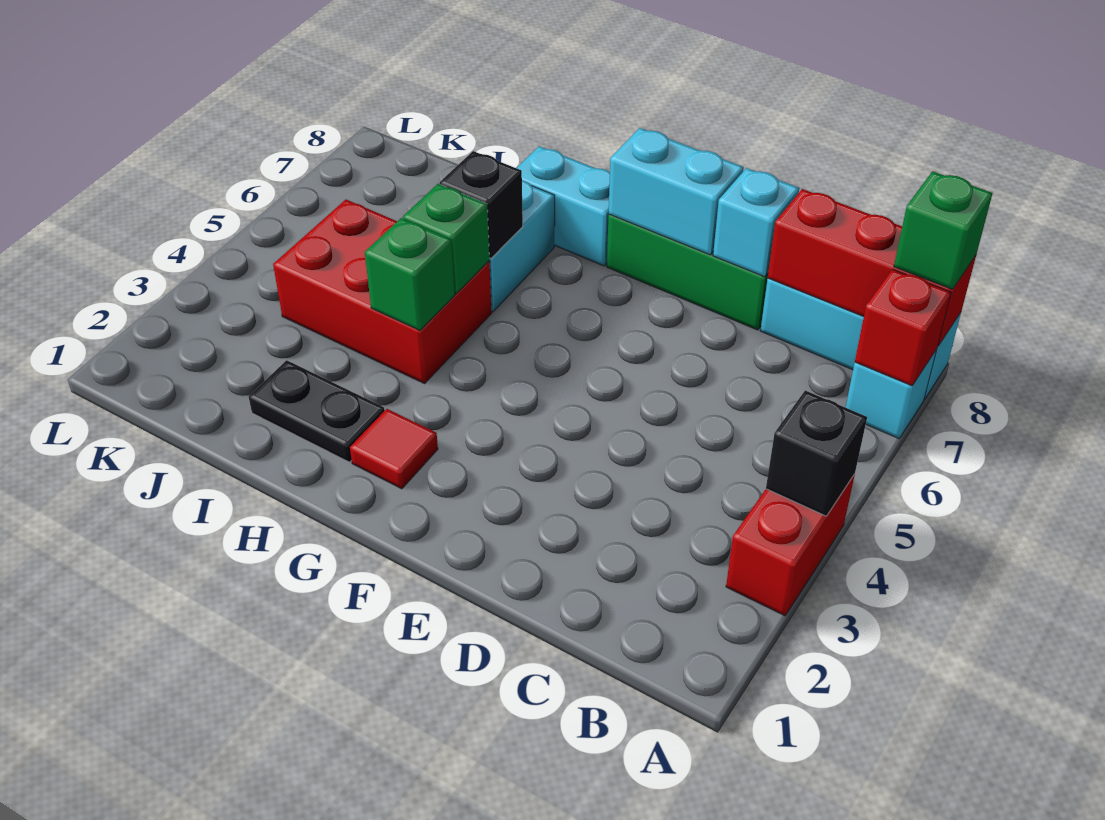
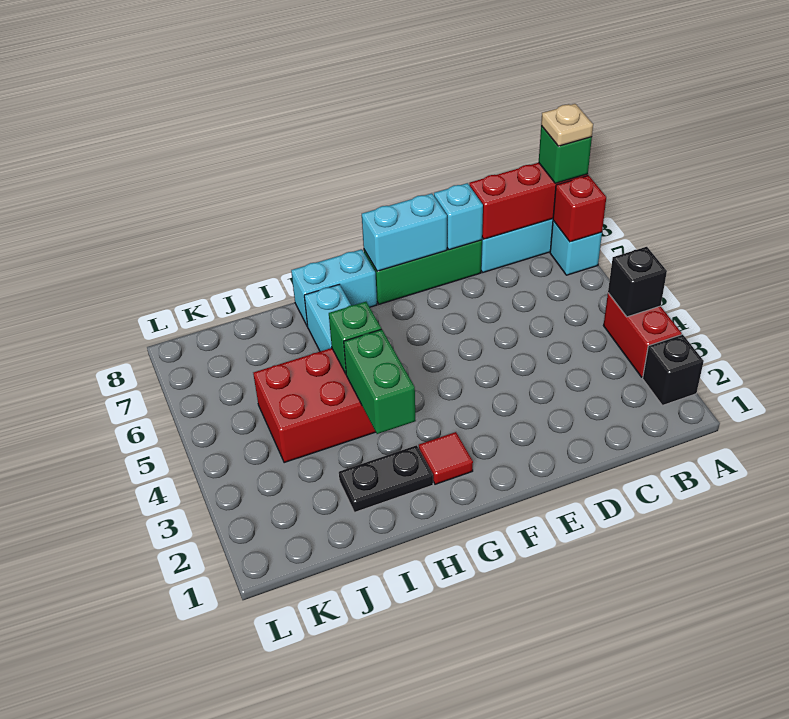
none -> tan plate A8 level 4
green brick H4 level 2 -> green brick H3:H4 level 2
black brick H6 level 2 -> black brick A2 level 1

